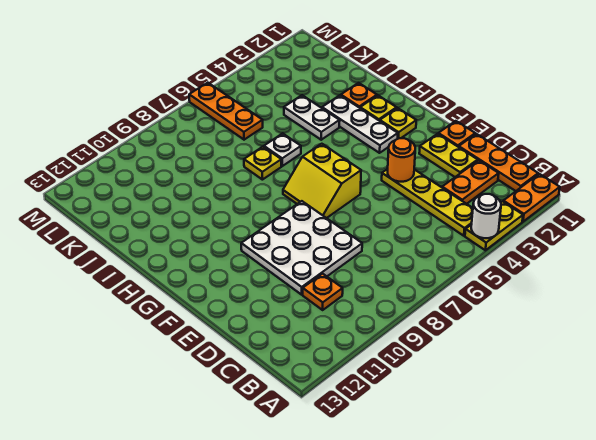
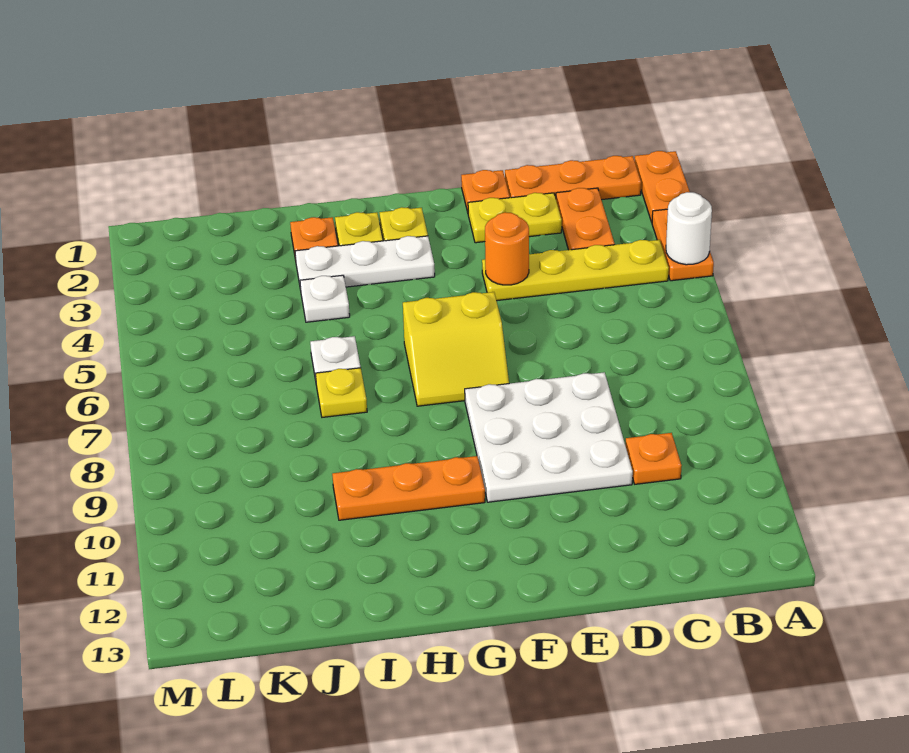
yellow plate A3:A4 level 1 -> orange plate A3:A4 level 1
white plate I4:J4 level 1 -> white plate I4 level 1
orange plate K6:M6 level 1 -> orange plate G10:I10 level 1

